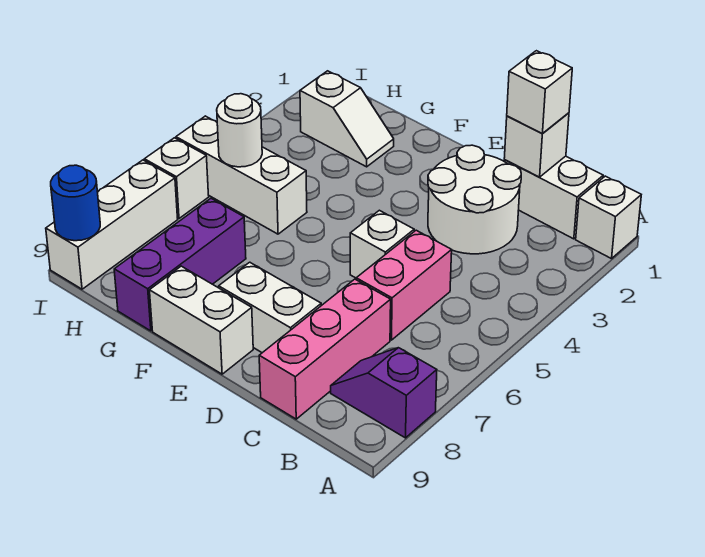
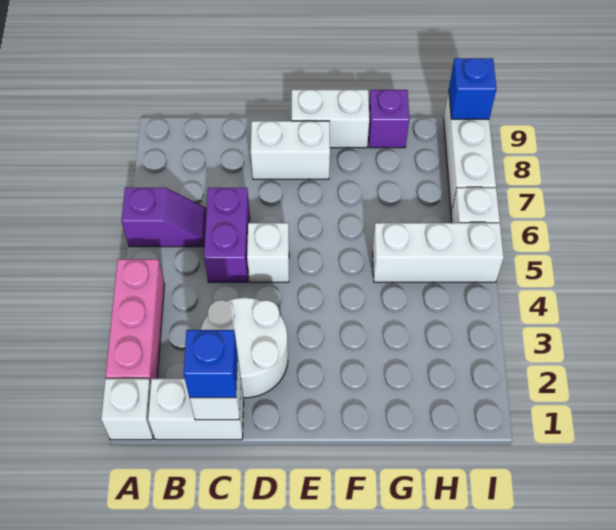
purple slope A8:B8 level 1 top A -> purple slope A6:B6 level 1 top A
white brick C1 level 3 -> blue brick C1 level 3
pink brick C5:C6 level 1 -> purple brick C5:C6 level 1
pink brick C7:C9 level 1 -> pink brick A2:A4 level 1
white slope G2:H2 level 1 top H -> none
purple brick G7:G9 level 1 -> purple brick G9 level 1
white round brick H5 level 2 -> none
blue round brick I9 level 2 -> blue brick I9 level 2

